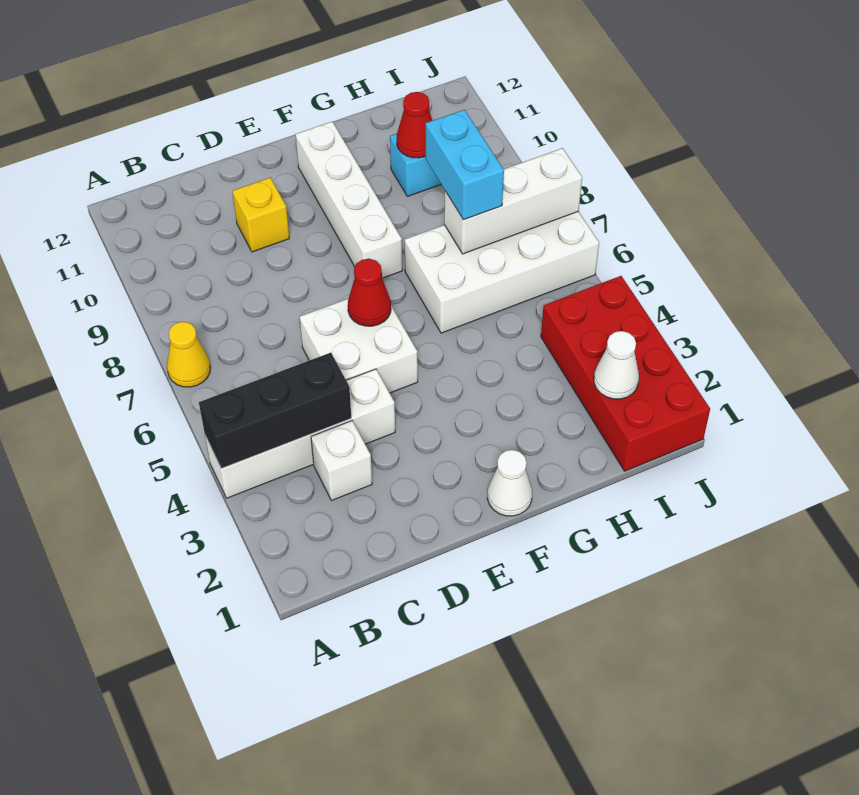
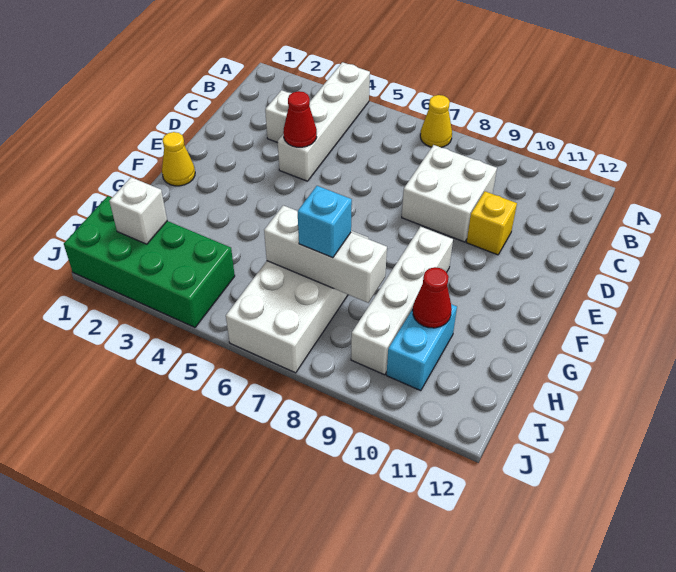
black brick A4:C4 level 2 -> none
white brick D5:E6 level 1 -> white brick C8:D9 level 1
red cone E6 level 2 -> red cone D4 level 2
white cone F1 level 1 -> yellow cone F1 level 1
white brick F8:F11 level 1 -> white brick F9:I9 level 1
white brick H7:J7 level 2 -> white brick H6:H8 level 2
cyan brick H7:H8 level 3 -> cyan brick H7 level 3
red brick I1:J4 level 1 -> green brick I1:J4 level 1
white cone I2 level 2 -> white brick I2 level 2

